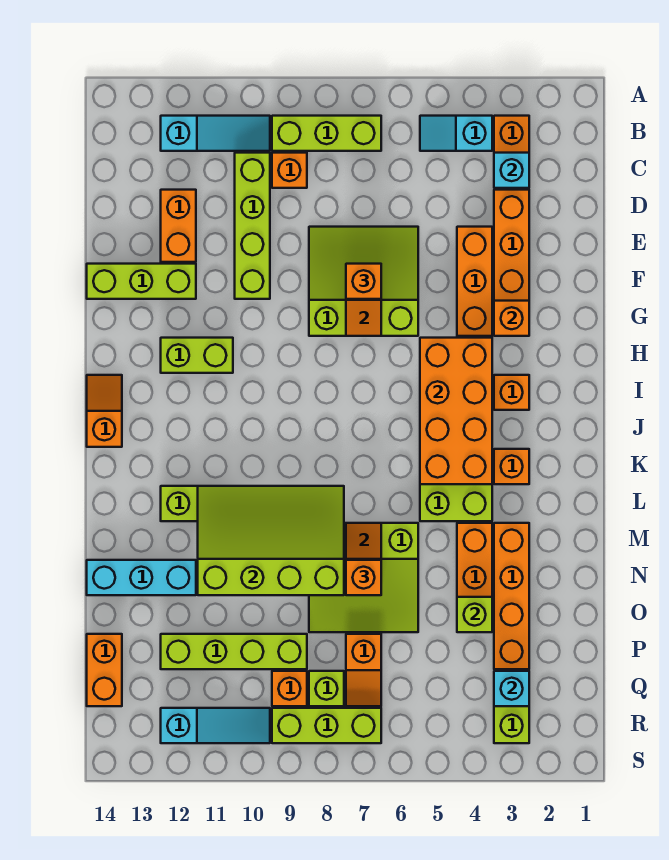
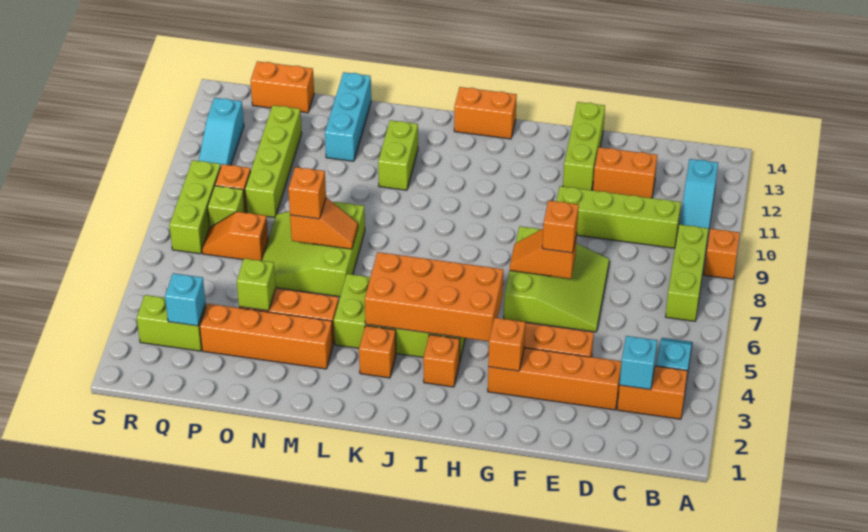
orange brick C9 level 1 -> orange brick A9 level 1
lime brick H11:H12 level 1 -> none
orange slope I14:J14 level 1 top J -> orange brick I14:J14 level 1
lime slope L8:N11 level 2 top N -> none

